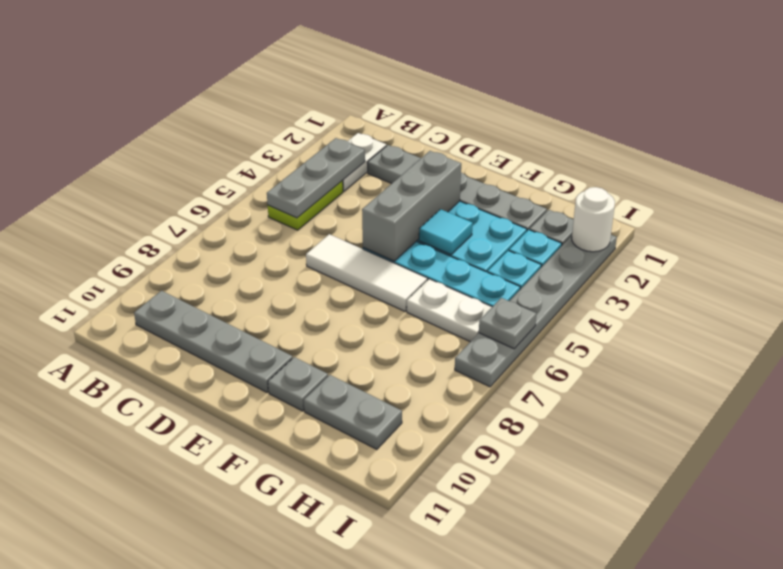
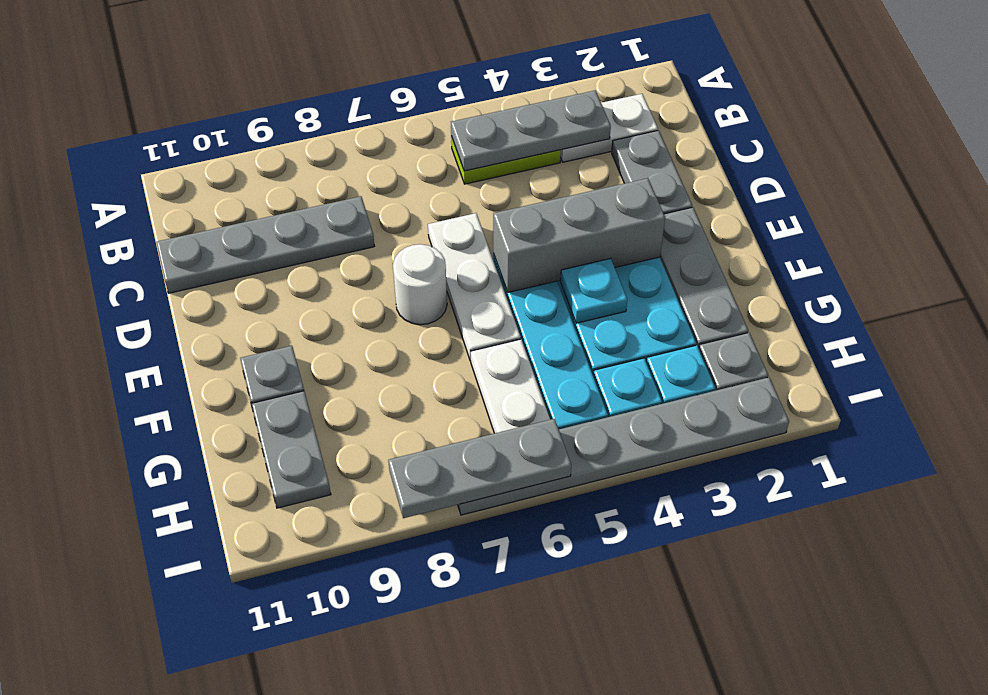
grey plate B10:E10 level 1 -> grey plate C8:C11 level 1
white tile D6:F6 level 1 -> white plate D6:F6 level 1
cyan tile F4 level 2 -> cyan plate F4 level 2
white round brick I2 level 2 -> white round brick E7 level 1
grey plate I6 level 2 -> grey plate I6:I8 level 2

